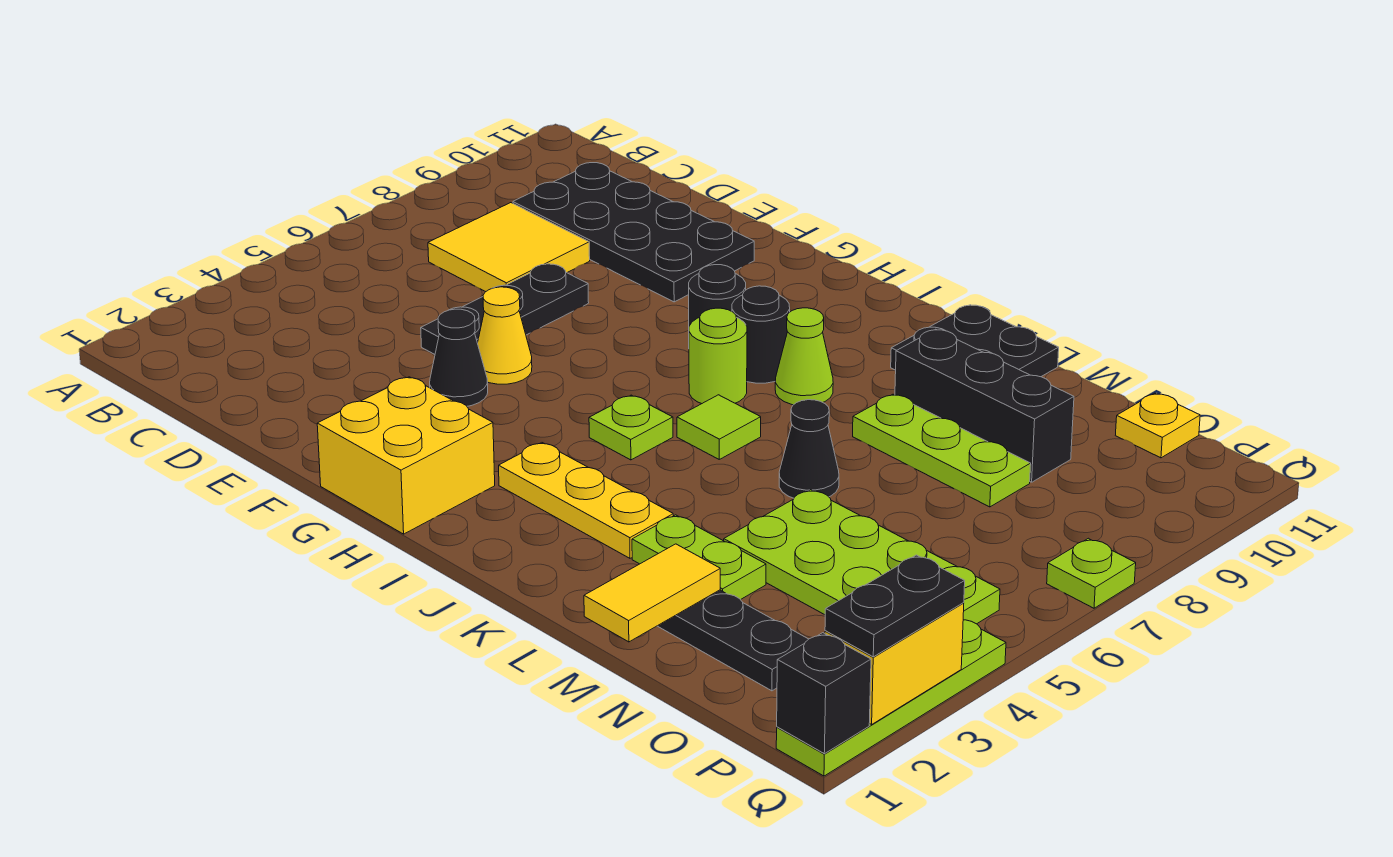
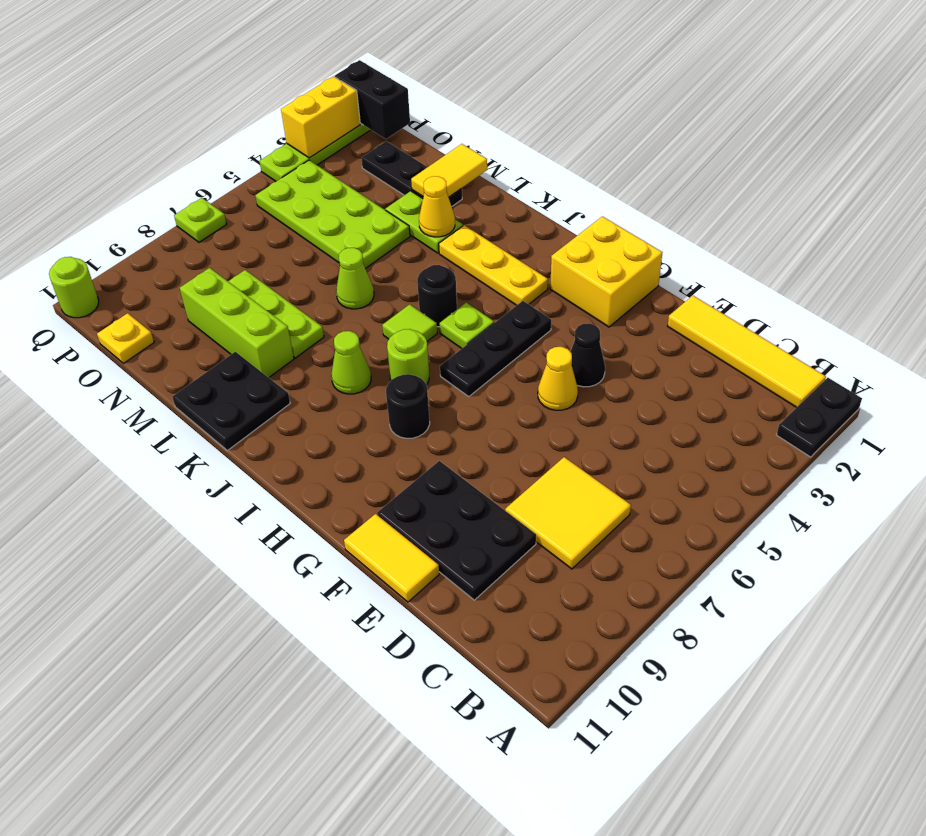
none -> yellow tile B1:E1 level 1
black plate C9:F10 level 1 -> black plate D9:F10 level 1
black plate E5:E7 level 1 -> black plate H4:H6 level 1
none -> yellow tile E11:F11 level 1
black round brick I8 level 1 -> black round brick J5 level 1
none -> yellow cone L3 level 2
black cone L6 level 1 -> lime cone L6 level 1
black brick L9:N9 level 1 -> lime brick L9:N9 level 1
black brick Q1 level 2 -> black brick P1:Q1 level 2
black plate Q2:Q3 level 3 -> black plate A1:A2 level 1
none -> lime round brick Q11 level 1

